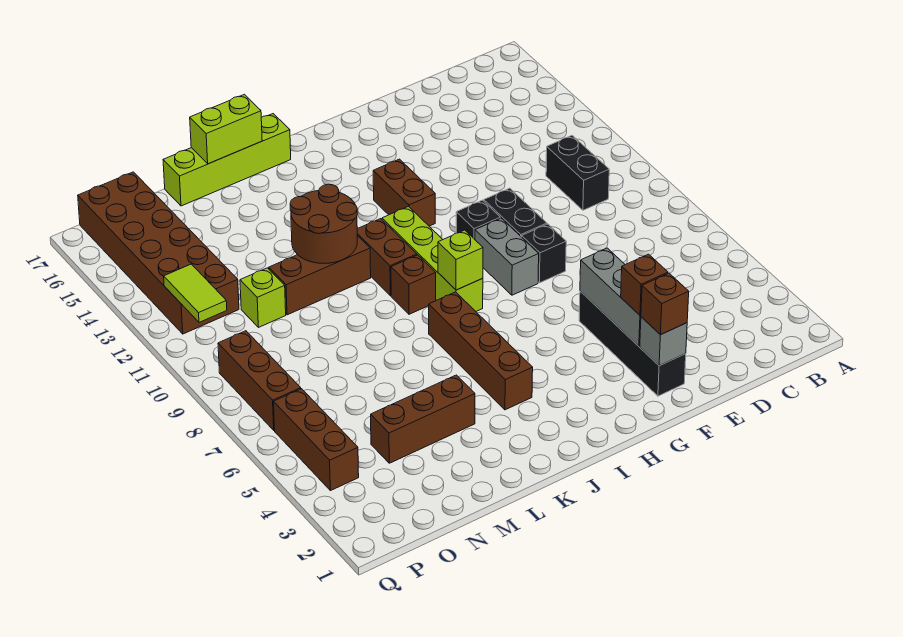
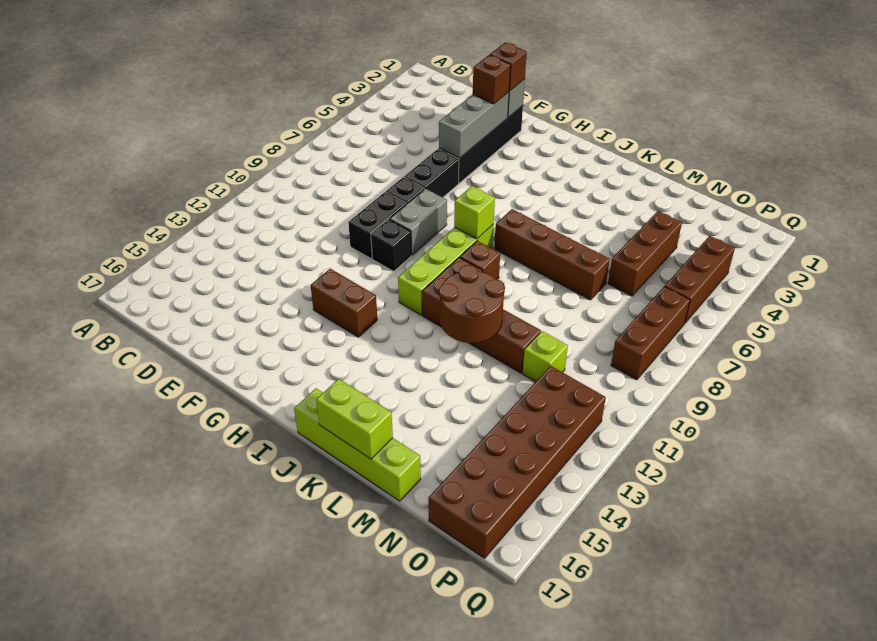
black brick C10:C11 level 1 -> black brick F6:F7 level 1
brown brick H12:H13 level 1 -> brown brick G13:H13 level 1
brown brick J4:J7 level 1 -> brown brick J7:M7 level 1
brown brick L4:N4 level 1 -> brown brick N4:N6 level 1
lime tile P11:P12 level 2 -> none

